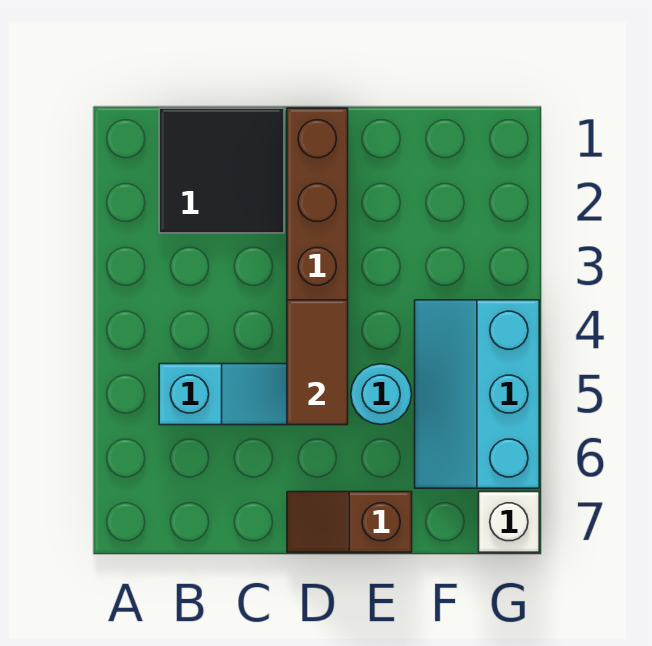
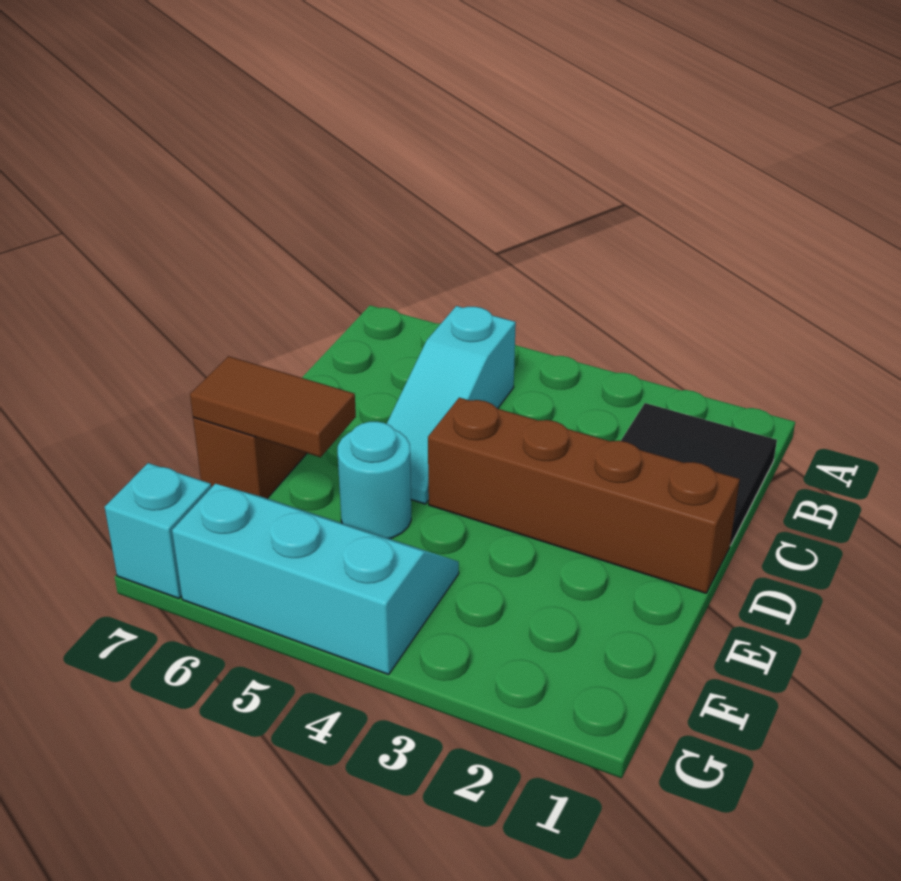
brown tile D4:D5 level 2 -> brown tile E6:E7 level 2
white brick G7 level 1 -> cyan brick G7 level 1

